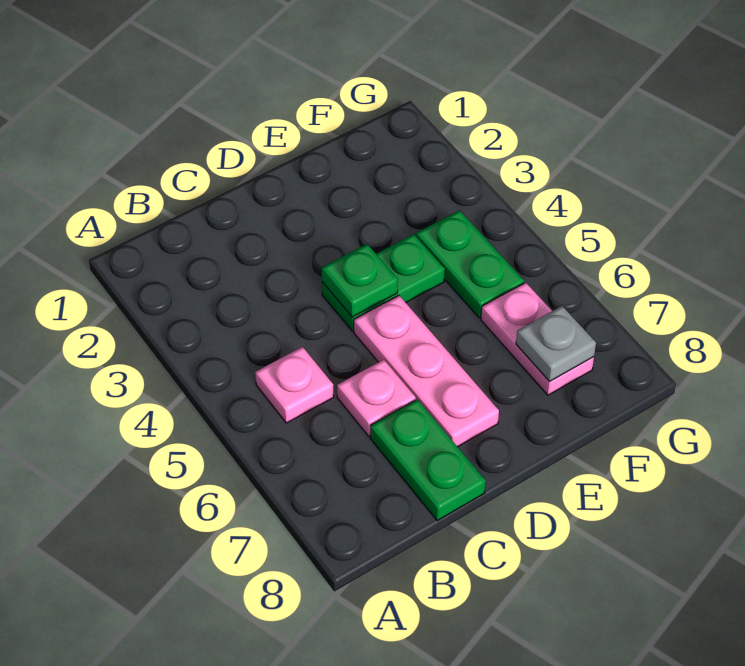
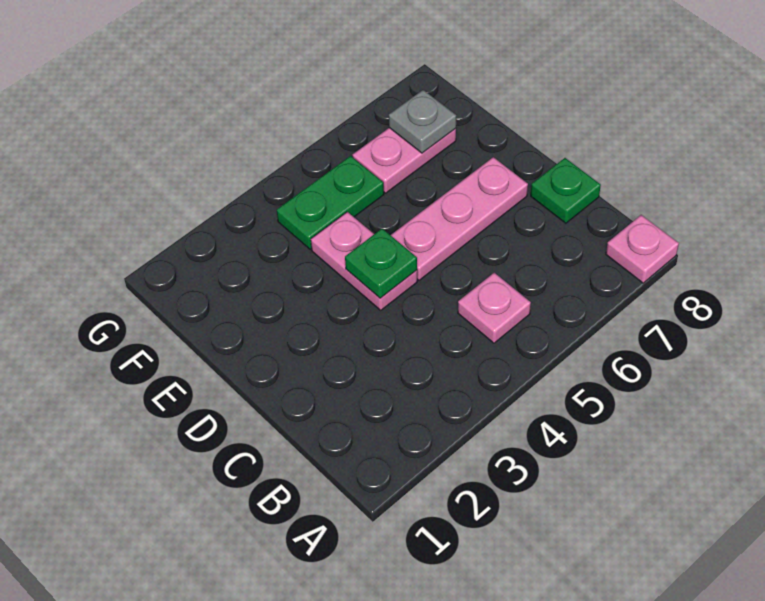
pink plate C6 level 1 -> pink plate A8 level 1
green plate C7:C8 level 1 -> green plate C8 level 1
green plate D4:E4 level 1 -> pink plate D4:E4 level 1

